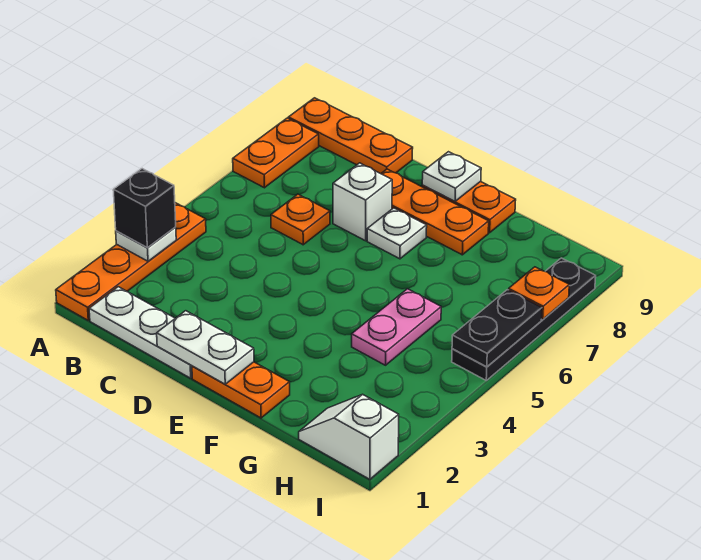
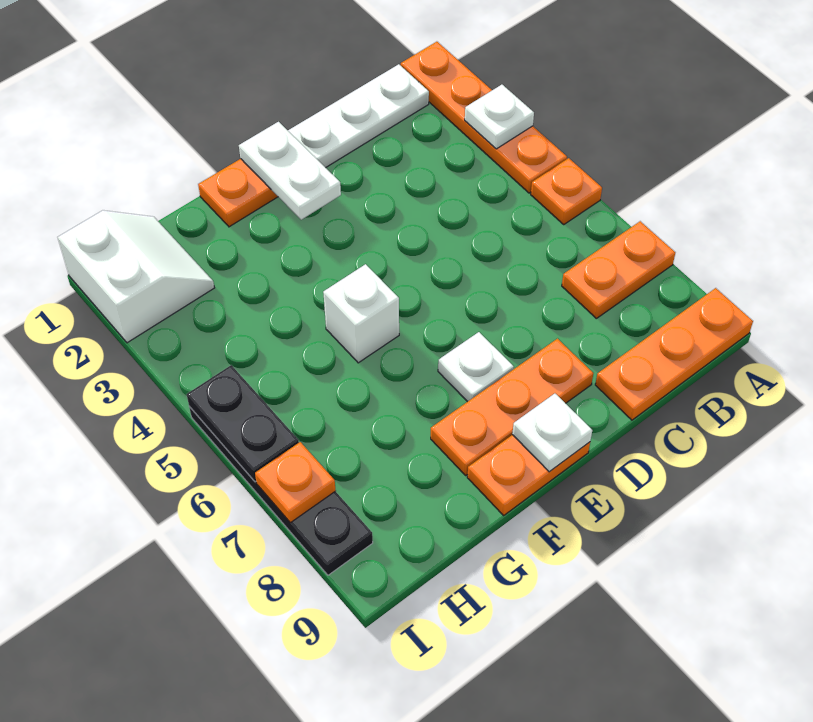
black brick A3 level 3 -> none
orange plate A7:A8 level 1 -> orange plate A7:B7 level 1
orange plate C6 level 1 -> orange plate A5 level 1
white plate D1:E1 level 2 -> white plate E1:E2 level 2
white brick D7 level 1 -> white brick F5 level 1
pink plate G4:G5 level 1 -> none
white slope H1:I1 level 1 top I -> white slope H1:I2 level 1 top I

